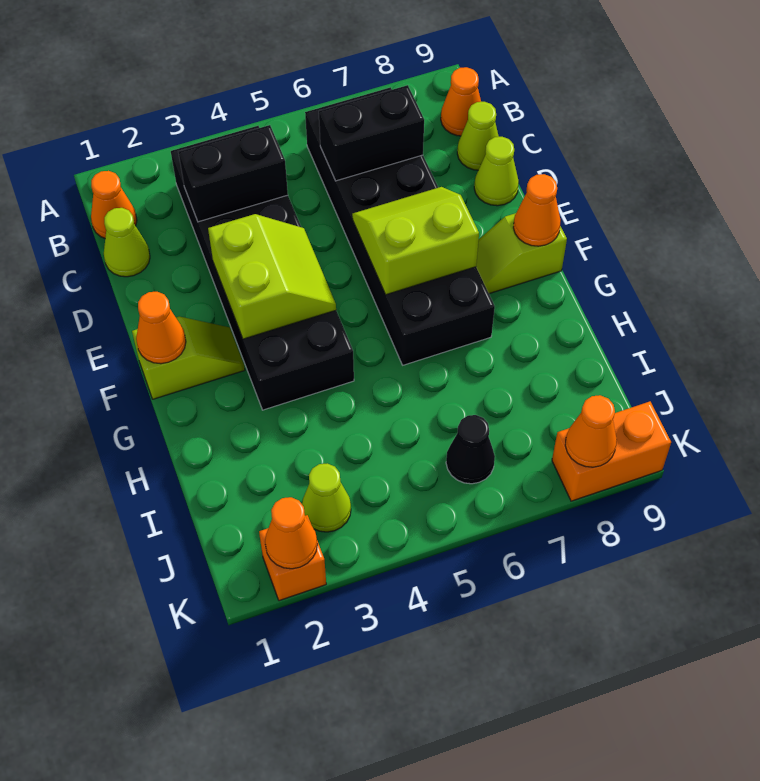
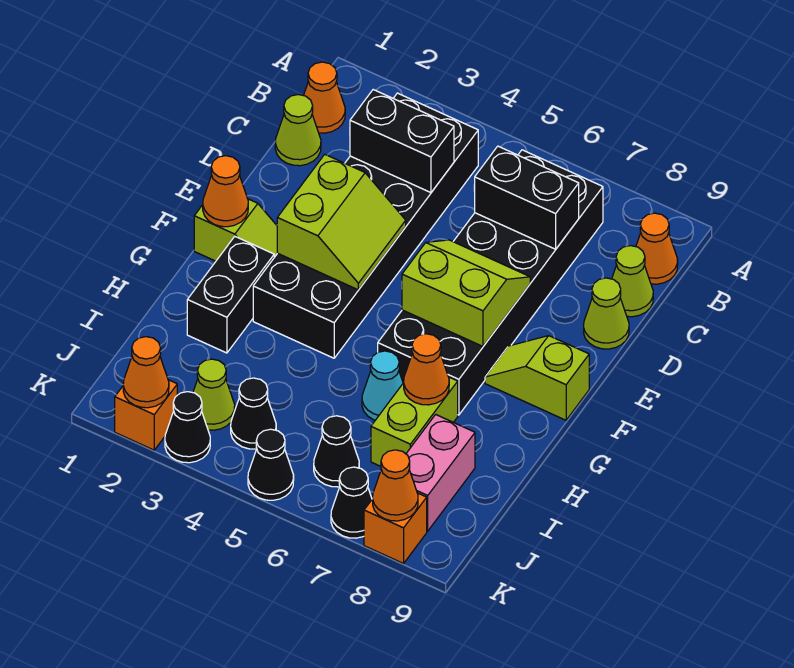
orange cone F9 level 2 -> orange cone H7 level 2
none -> black brick G2:H2 level 1
none -> cyan cone H6 level 1
none -> lime brick H7:I7 level 1
none -> pink brick I8:J8 level 1
none -> black cone J4 level 1
none -> black cone K3 level 1
none -> black cone K5 level 1
none -> black cone K7 level 1
orange brick K8:K9 level 1 -> orange brick K8 level 1

